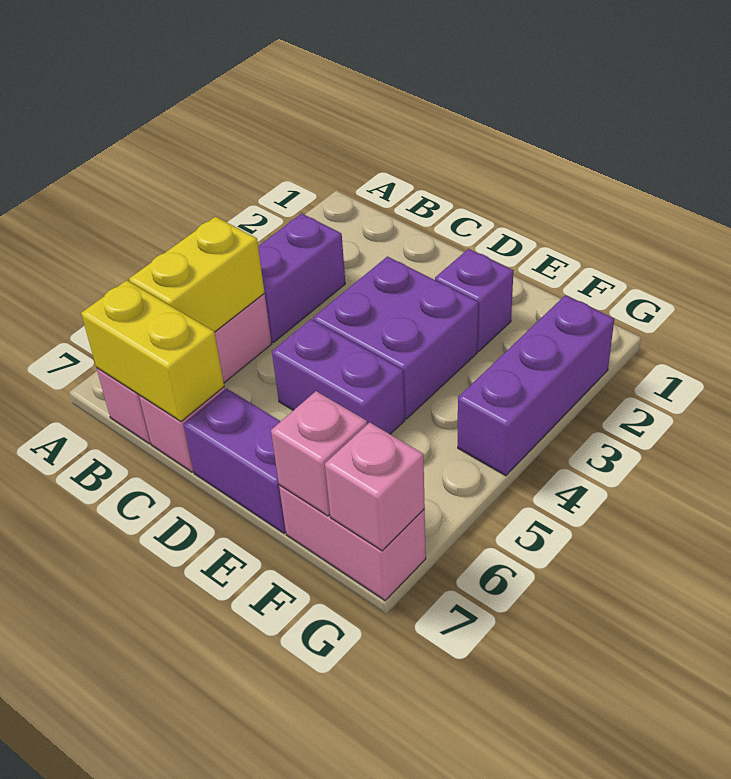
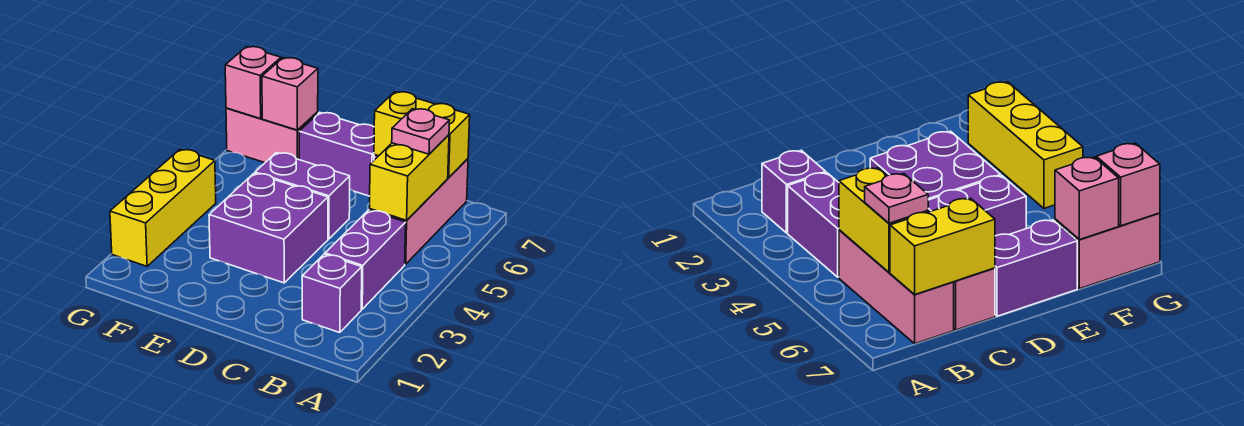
none -> pink plate B6 level 3
purple brick E2 level 1 -> purple brick B2 level 1
purple brick G2:G4 level 1 -> yellow brick G2:G4 level 1

